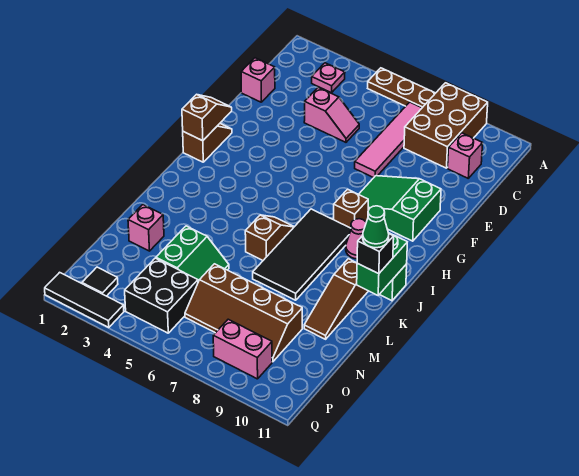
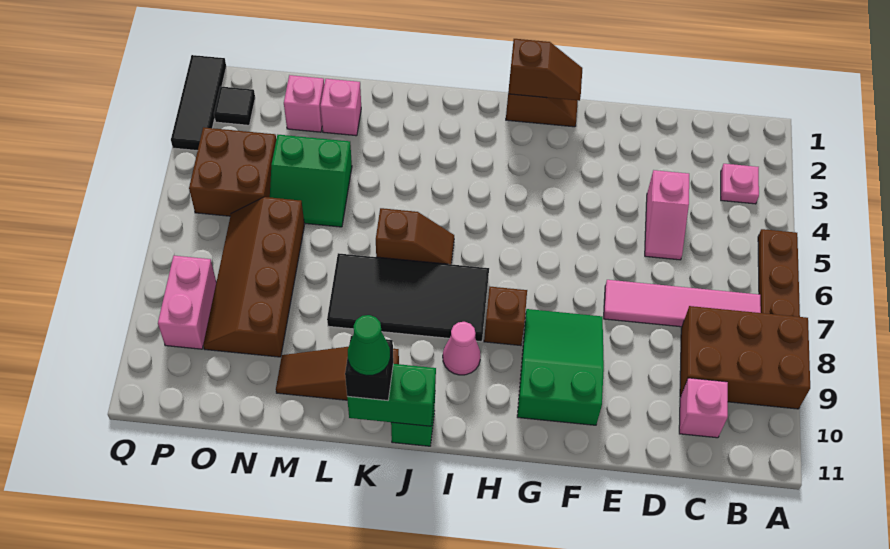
pink brick D1 level 1 -> pink brick N2 level 1
black brick O4:P5 level 1 -> brown brick O4:P5 level 1

